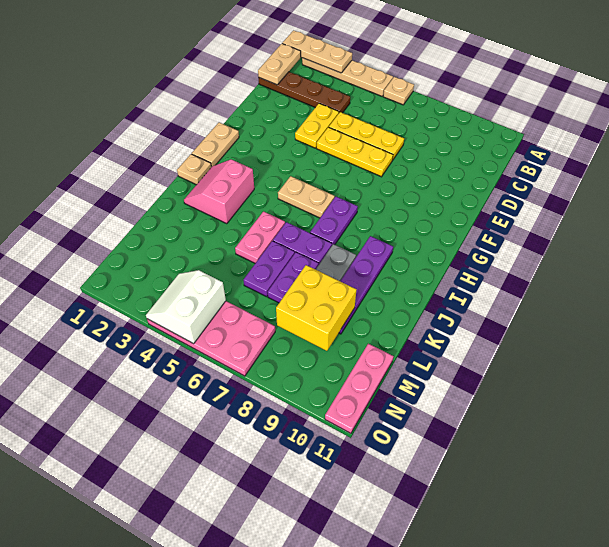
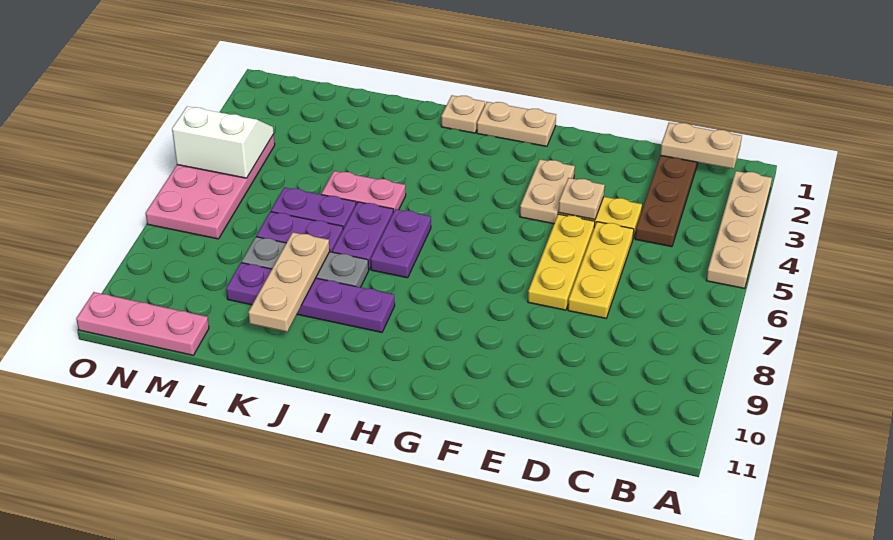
tan plate A1:A3 level 2 -> tan plate K8:K10 level 2
tan plate A6 level 1 -> tan plate E4 level 2
tan plate H5:H6 level 1 -> tan plate F3:F4 level 1
purple plate H7:I7 level 1 -> purple plate I6:I7 level 1
pink slope I2:J3 level 1 top 3 -> none
yellow brick L8:M9 level 2 -> none

